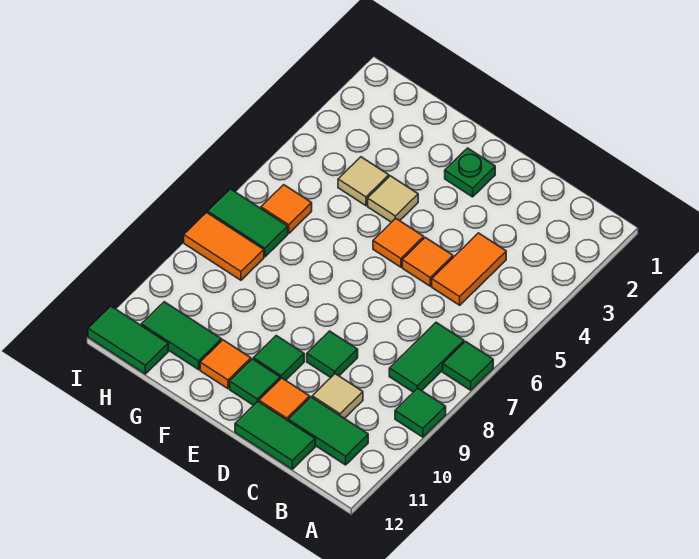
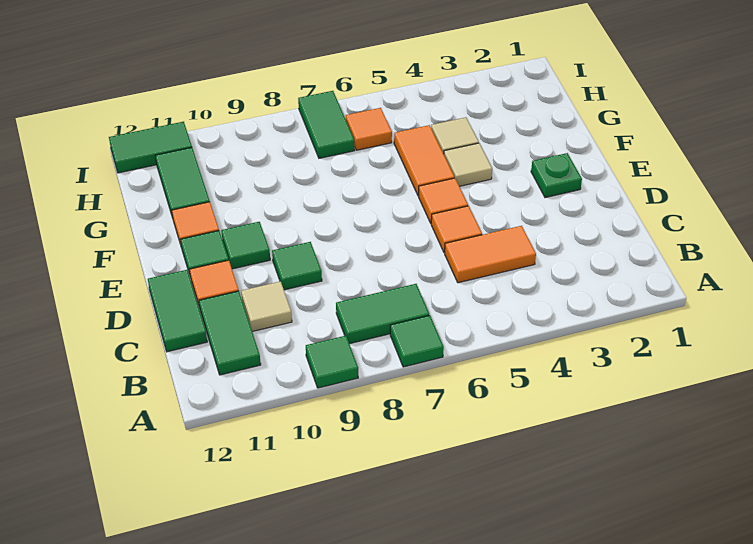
orange tile H8:I8 level 1 -> orange tile F5:G5 level 1
green tile H12:I12 level 1 -> green tile I11:I12 level 1

